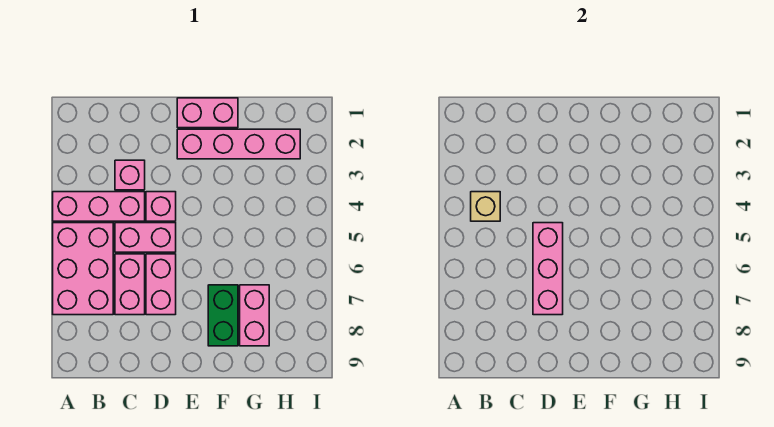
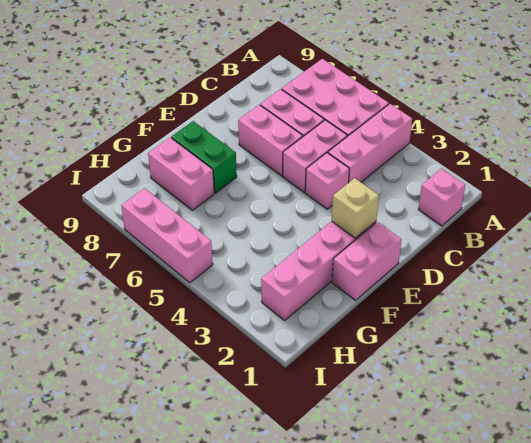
tan brick B4 level 2 -> tan brick E2 level 2
pink brick C3 level 1 -> pink brick B1 level 1
pink brick D5:D7 level 2 -> pink brick I5:I7 level 1

